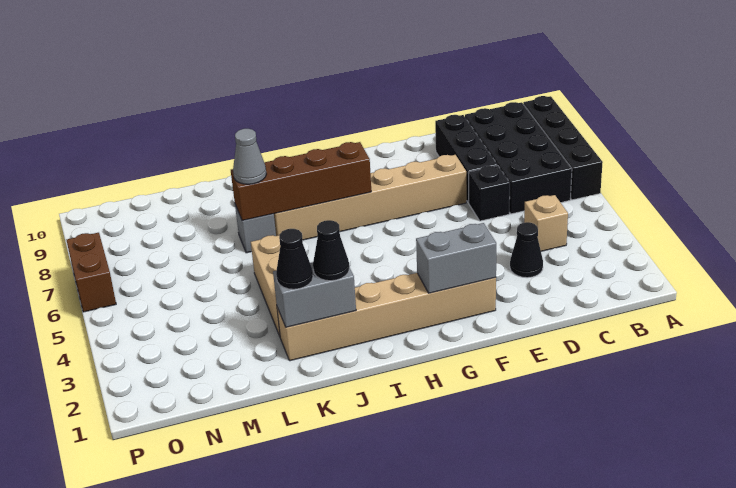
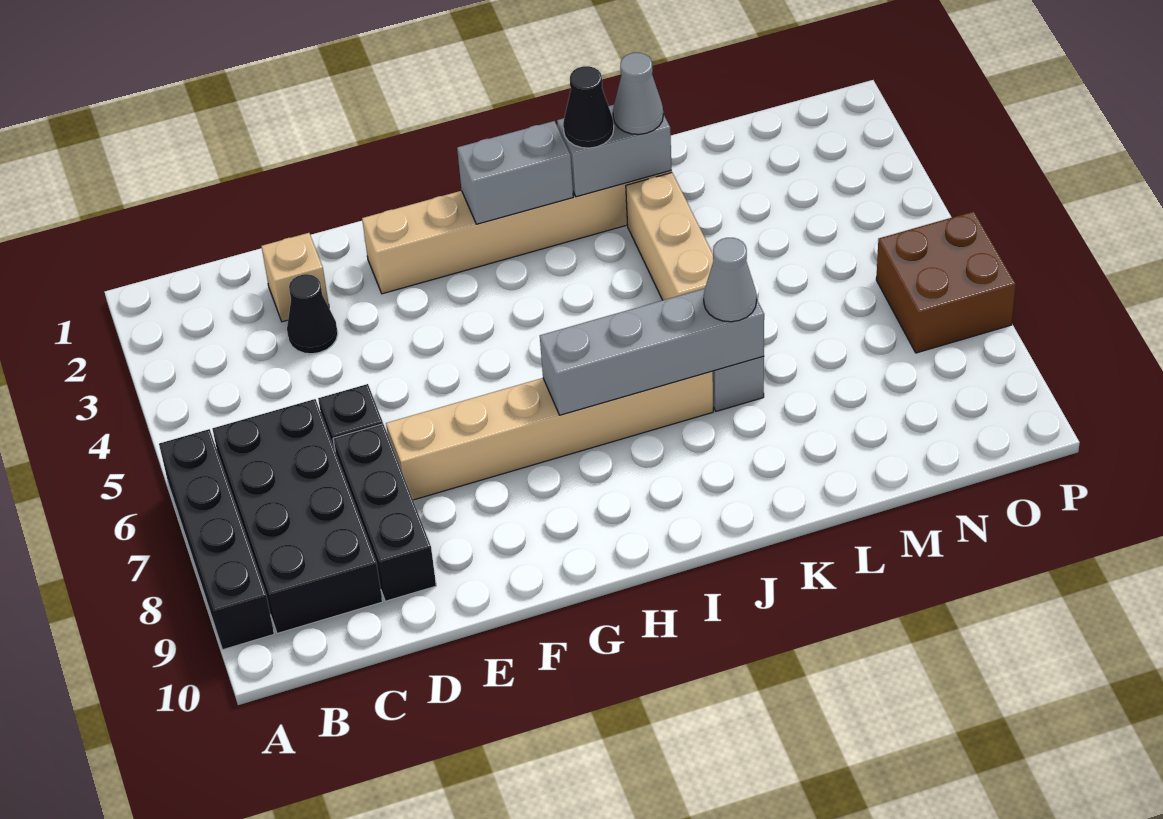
tan brick C4 level 1 -> tan brick D2 level 1
grey brick F2:G2 level 2 -> grey brick H2:I2 level 2
brown brick H7:K7 level 2 -> grey brick H7:K7 level 2
black cone K2 level 3 -> grey cone K2 level 3
brown brick P6:P7 level 1 -> brown brick O6:P7 level 1

